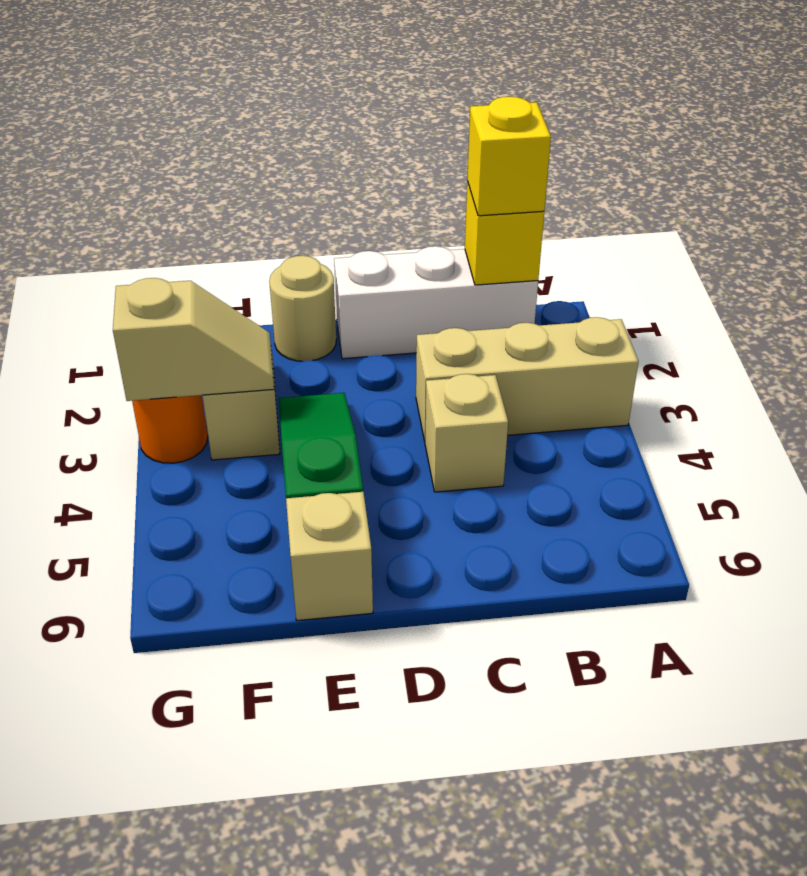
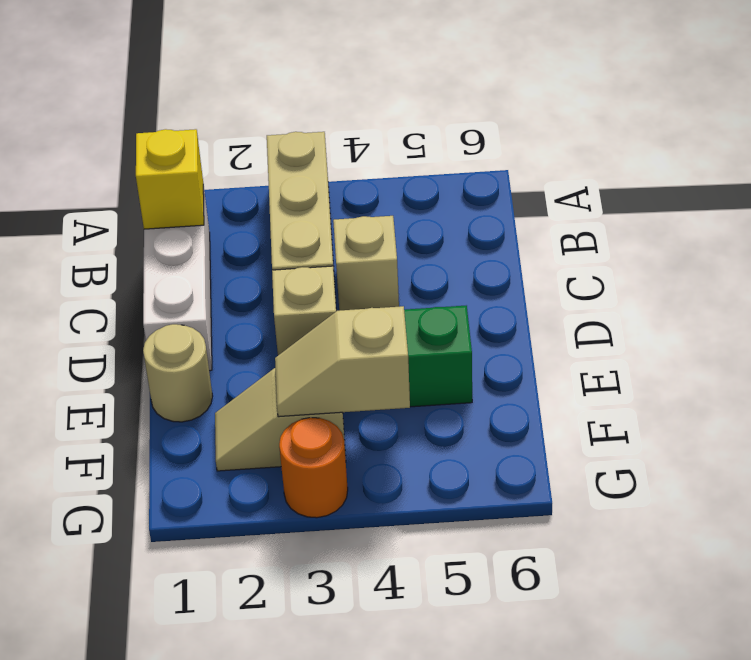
yellow brick B1 level 3 -> none
tan brick E6 level 1 -> tan brick D3 level 1
tan slope F3:G3 level 2 top G -> tan slope F3:F4 level 2 top 4

